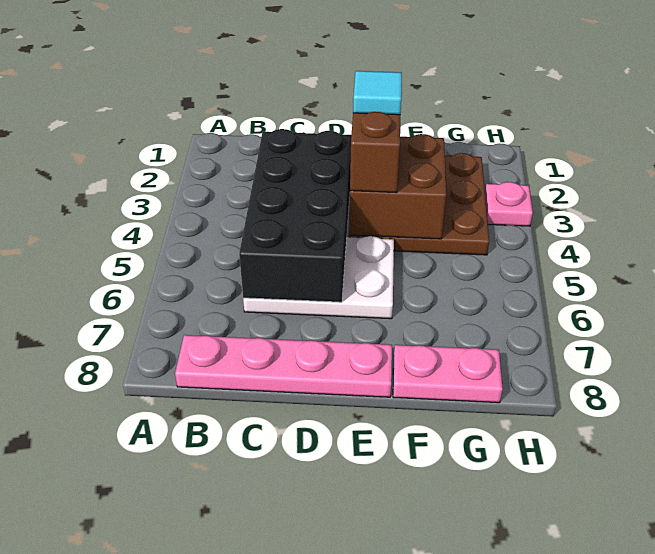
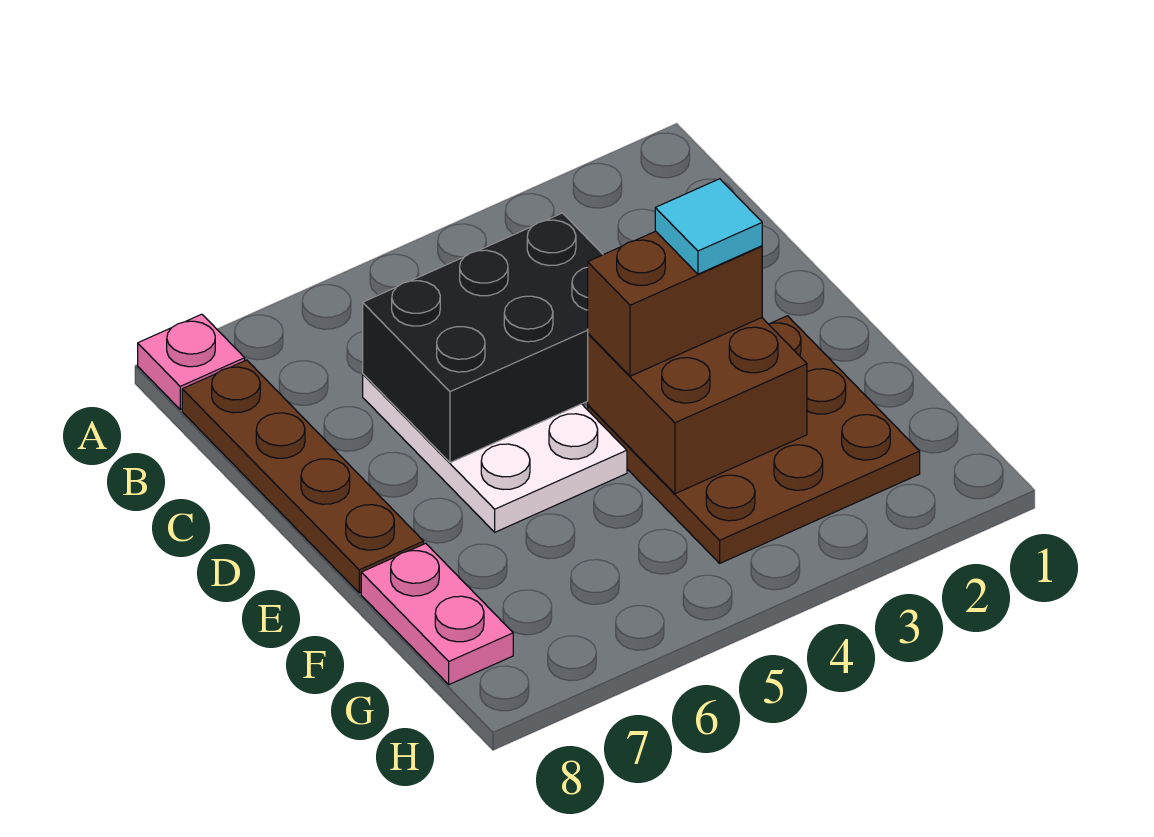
pink plate B8:E8 level 1 -> brown plate B8:E8 level 1
black brick C3:D6 level 2 -> black brick C4:D6 level 2
pink plate H3 level 1 -> pink plate A8 level 1

